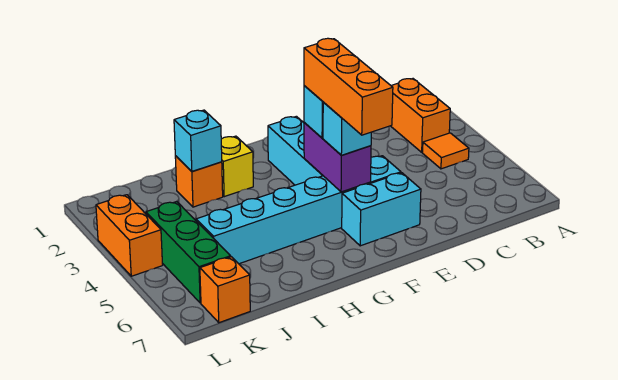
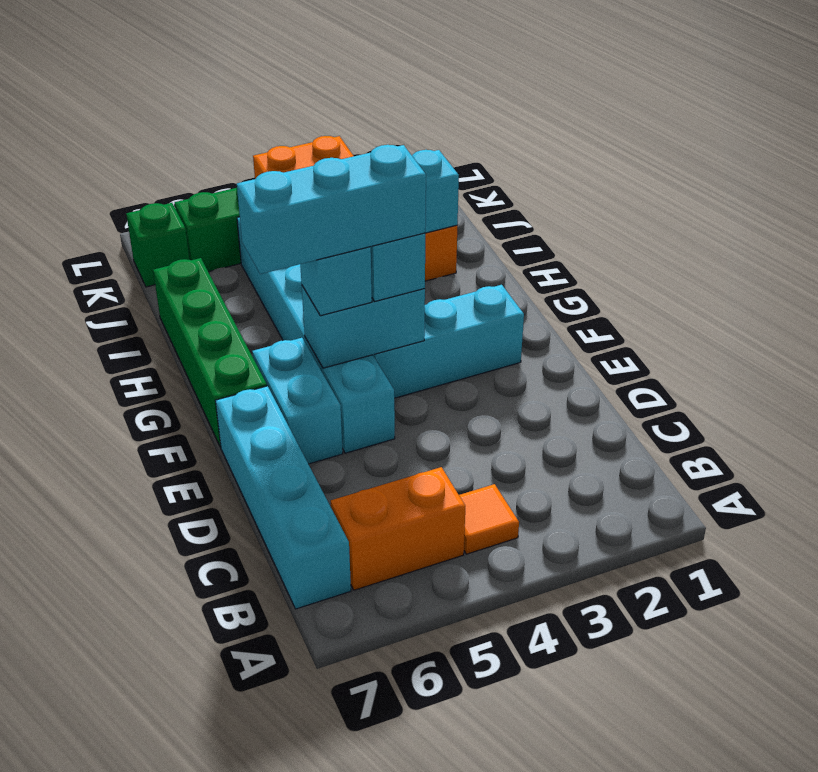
orange brick B2:B3 level 1 -> orange brick B5:B6 level 1
none -> cyan brick B7:E7 level 1
purple brick F4:F5 level 2 -> cyan brick F4:F5 level 2
orange brick F4:F6 level 4 -> cyan brick F4:F6 level 4
none -> green brick F7:I7 level 1
yellow brick H2 level 1 -> none
orange brick K7 level 1 -> green brick K7 level 1

